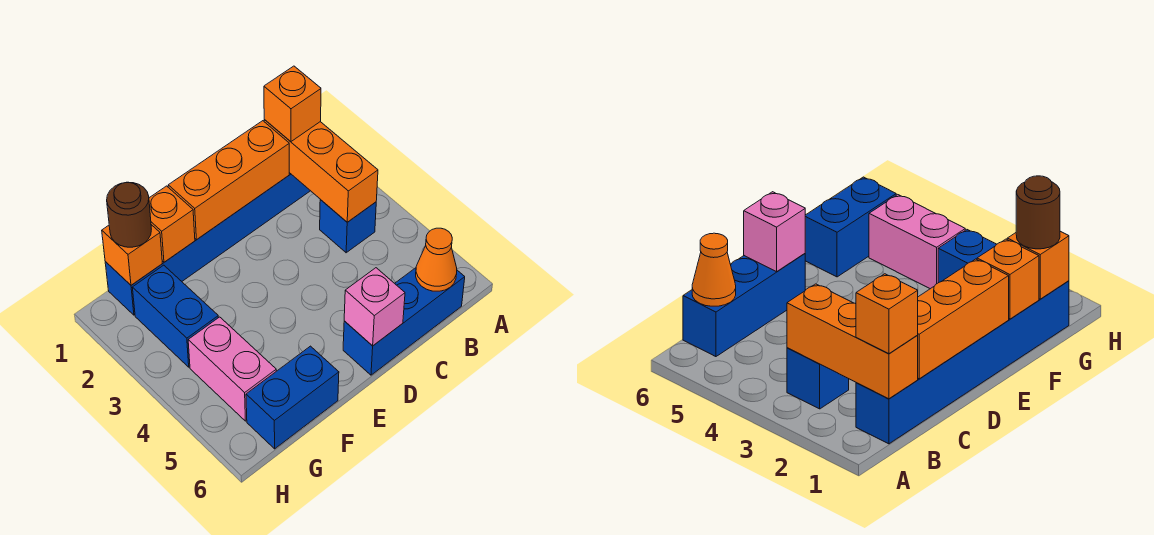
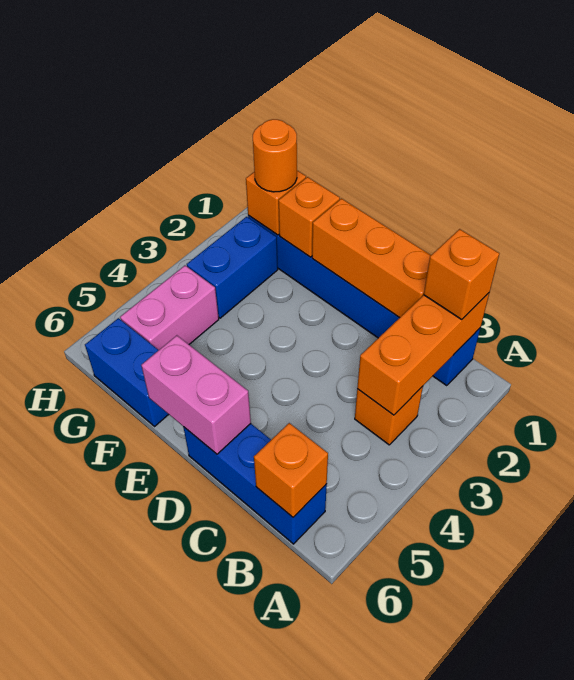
blue brick B3 level 1 -> orange brick B3 level 1
orange cone B6 level 2 -> orange brick B6 level 2
pink brick D6 level 2 -> pink brick D6:E6 level 2
brown round brick G1 level 3 -> orange round brick G1 level 3

